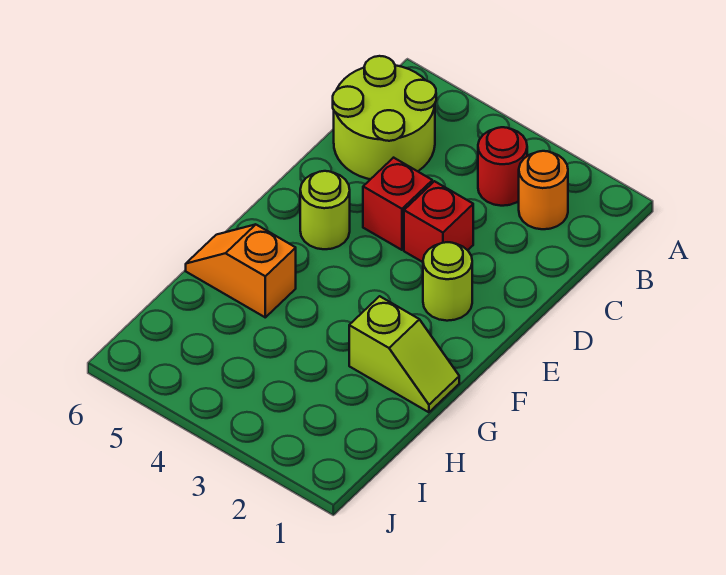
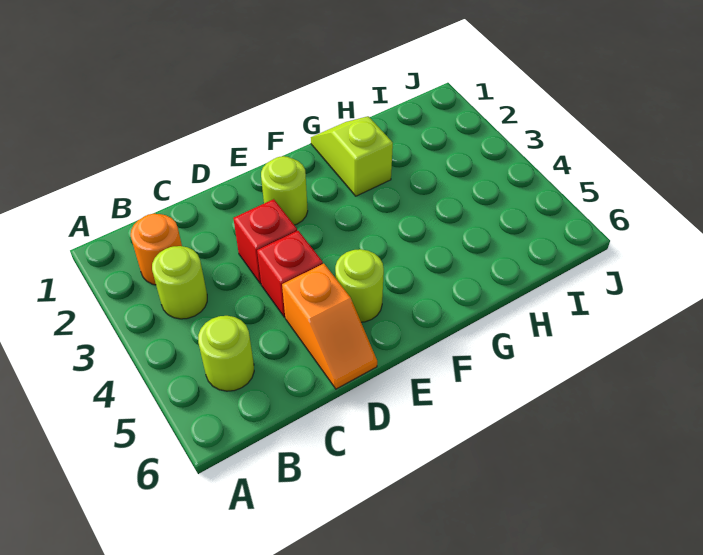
red round brick B3 level 1 -> lime round brick B3 level 1
lime round brick B5:C6 level 1 -> lime round brick B5 level 1
orange slope G5:G6 level 1 top 5 -> orange slope D5:D6 level 1 top 5

